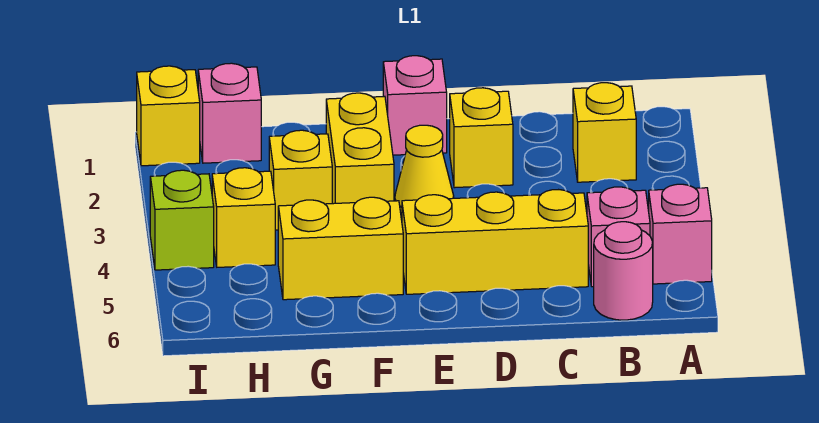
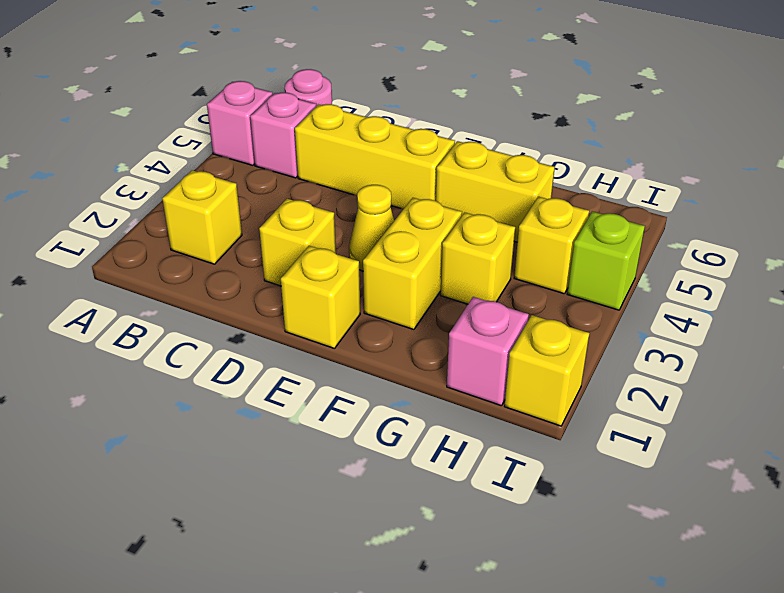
pink brick E1 level 1 -> yellow brick E1 level 1

